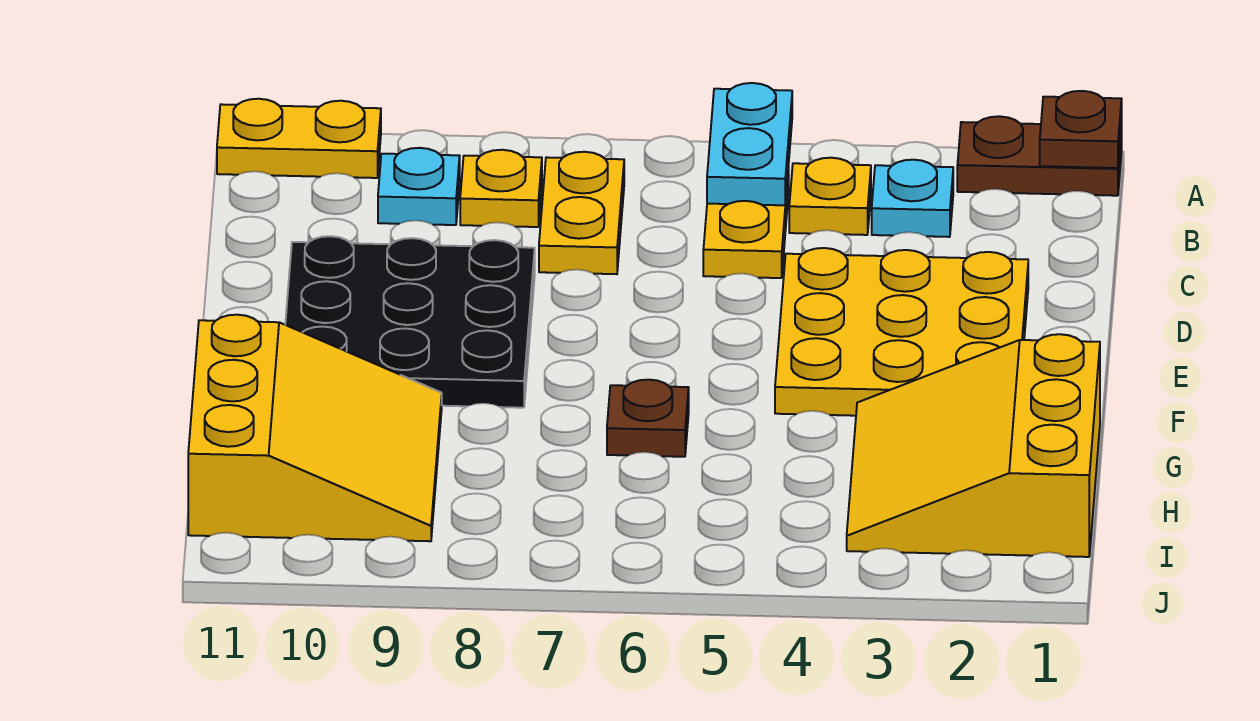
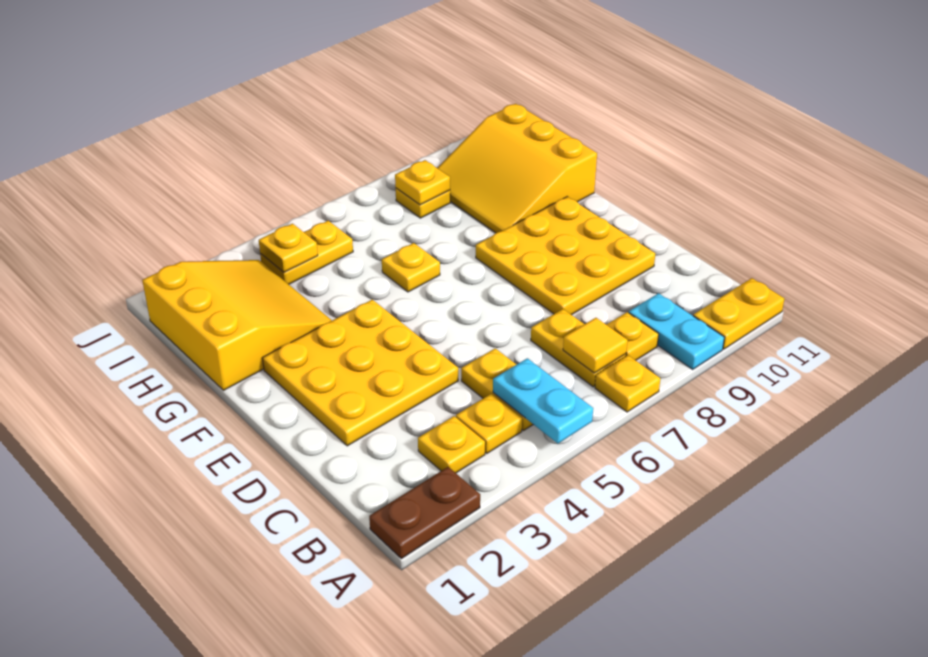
brown plate A1 level 2 -> none
none -> yellow plate A7 level 1
cyan plate B3 level 1 -> yellow plate B3 level 1
none -> yellow tile B7 level 2
cyan plate B9 level 1 -> cyan plate A9:B9 level 1
black plate D8:F10 level 1 -> yellow plate D8:F10 level 1
brown plate G6 level 1 -> yellow plate G6 level 1
none -> yellow plate I4:I5 level 1
none -> yellow plate I4 level 2
none -> yellow plate I8 level 1
none -> yellow plate I8 level 2

